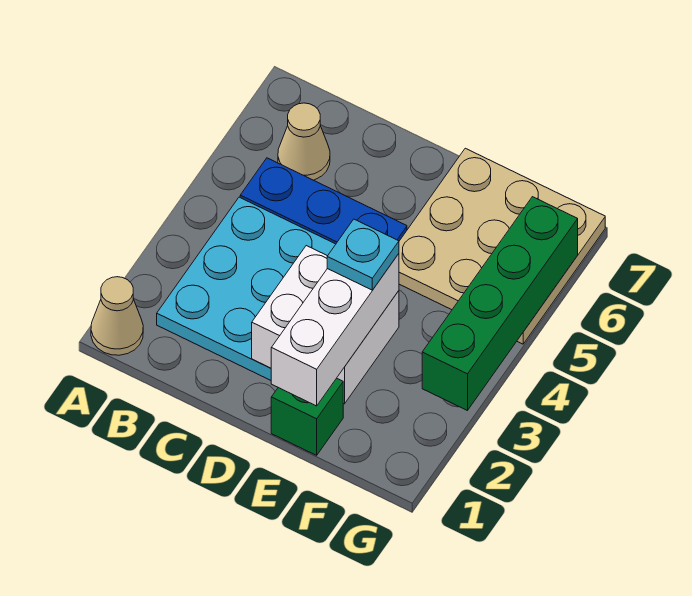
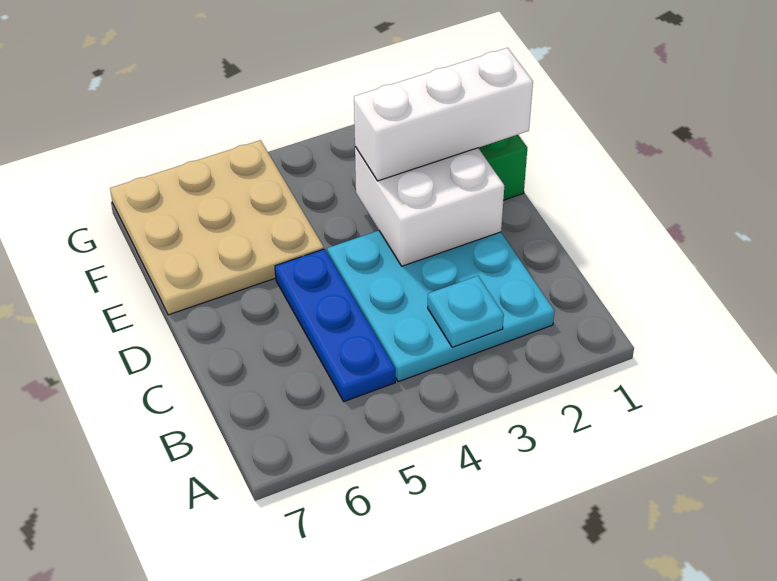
tan cone A1 level 1 -> none
tan cone B6 level 1 -> none
cyan plate E3 level 4 -> cyan plate B3 level 2
green brick G3:G6 level 2 -> none

